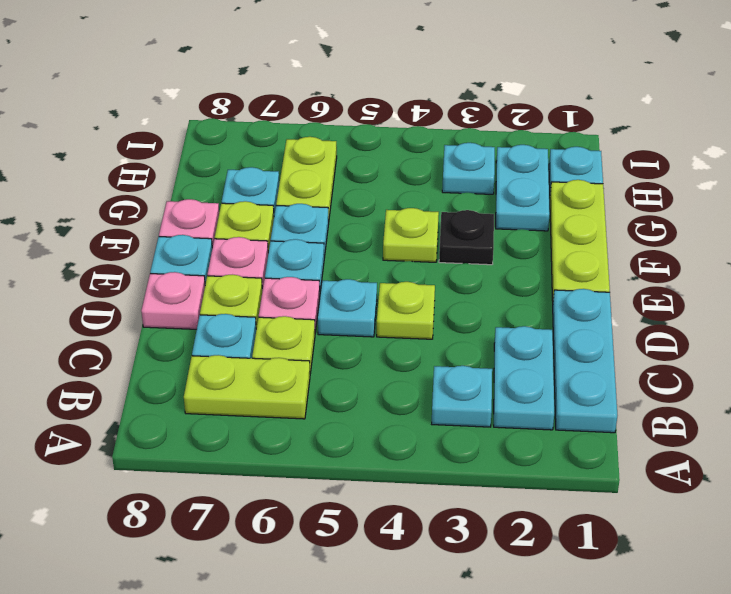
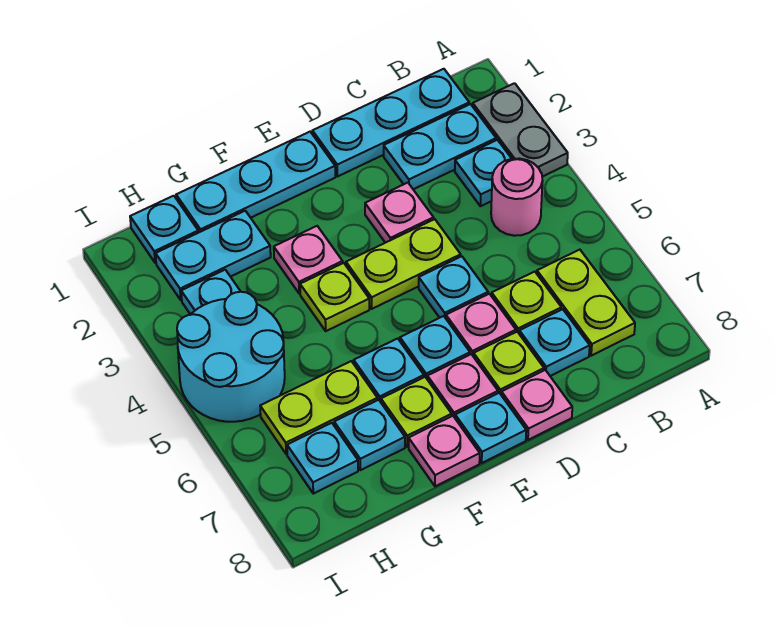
none -> grey plate A2:A3 level 1
none -> pink round brick B4 level 1
none -> pink plate D3 level 1
lime plate D4 level 1 -> lime plate D4:E4 level 1
lime plate E1:G1 level 1 -> cyan plate E1:G1 level 1
black plate F3 level 1 -> pink plate F3 level 1
none -> cyan round brick H4:I5 level 1
none -> cyan plate H7 level 1

